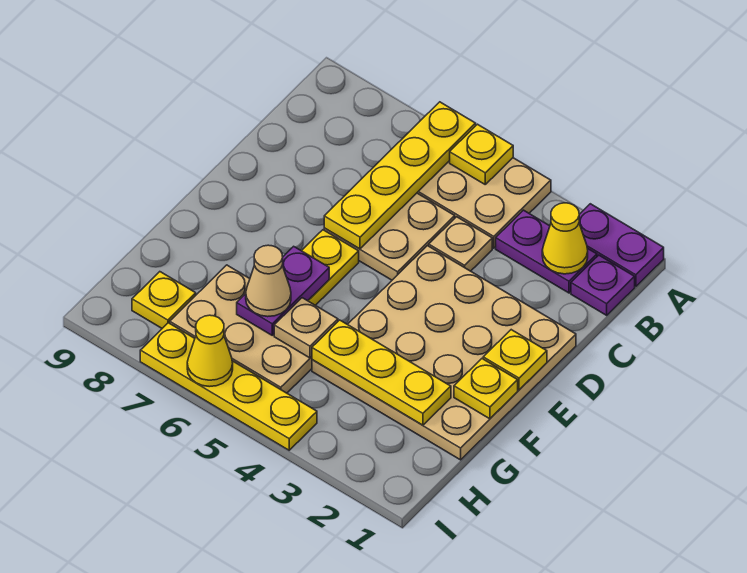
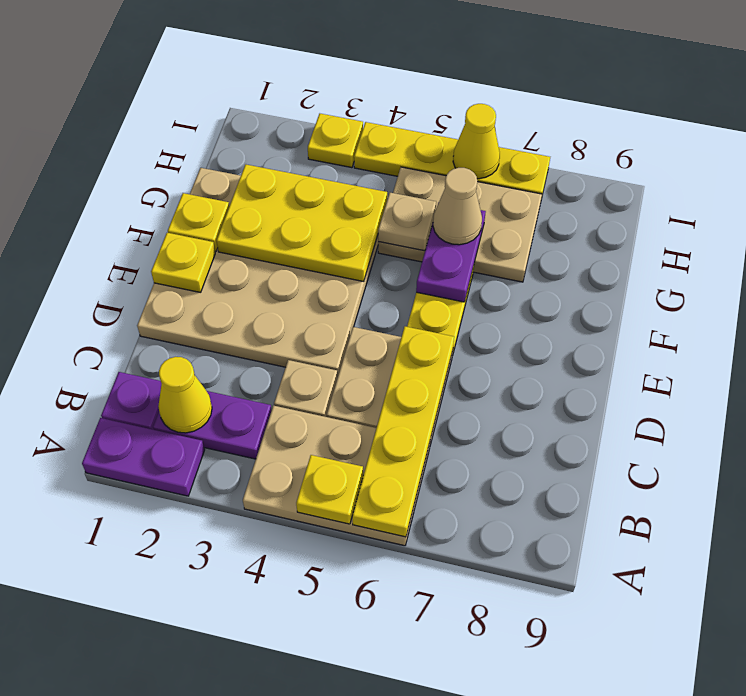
yellow plate G2:G4 level 2 -> yellow plate F2:G4 level 2
yellow plate H8 level 1 -> yellow plate I3 level 1

